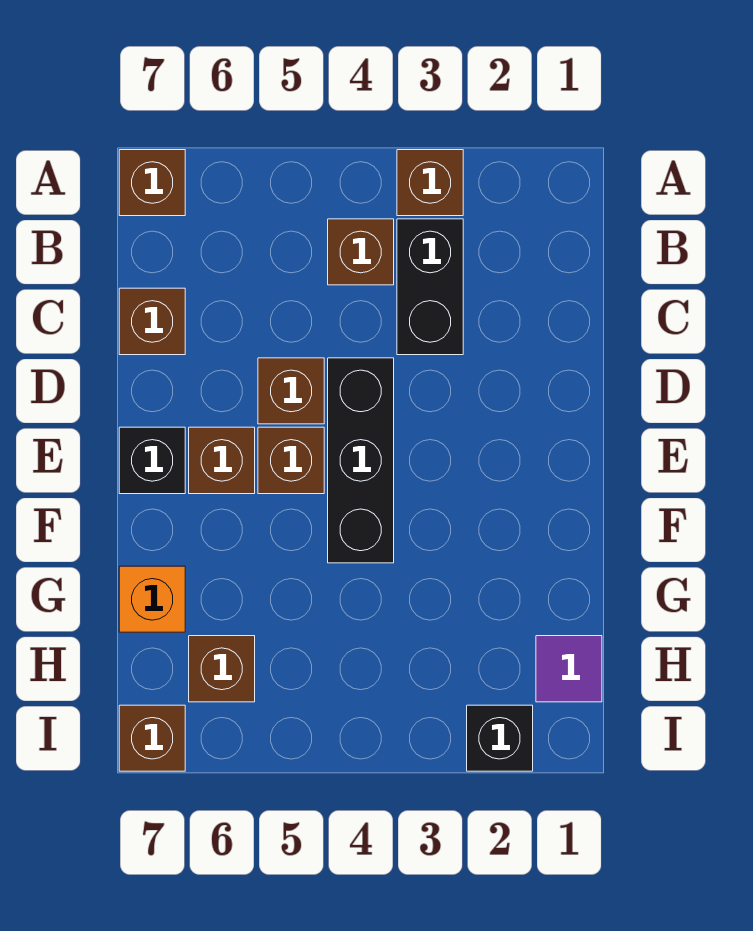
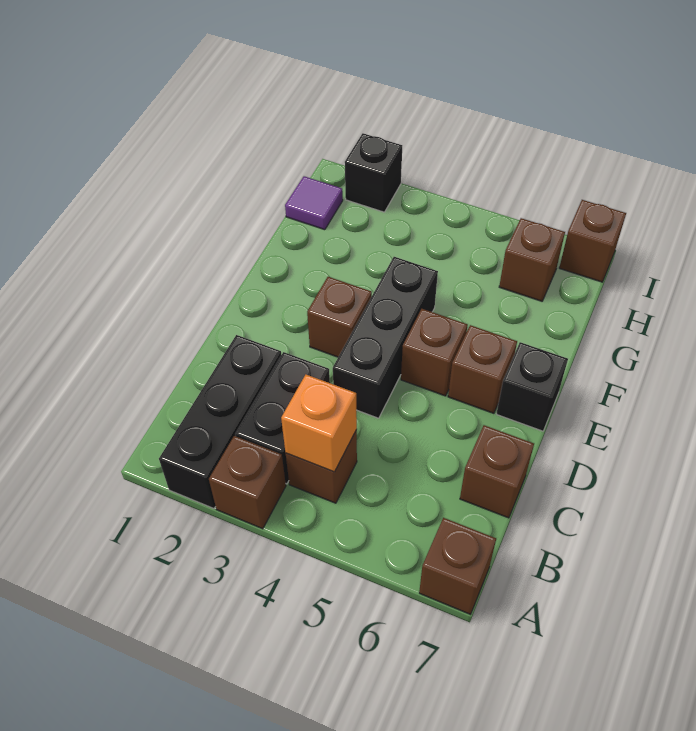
none -> black brick A2:C2 level 1
brown brick D5 level 1 -> brown brick E3 level 1
orange brick G7 level 1 -> orange brick B4 level 2

